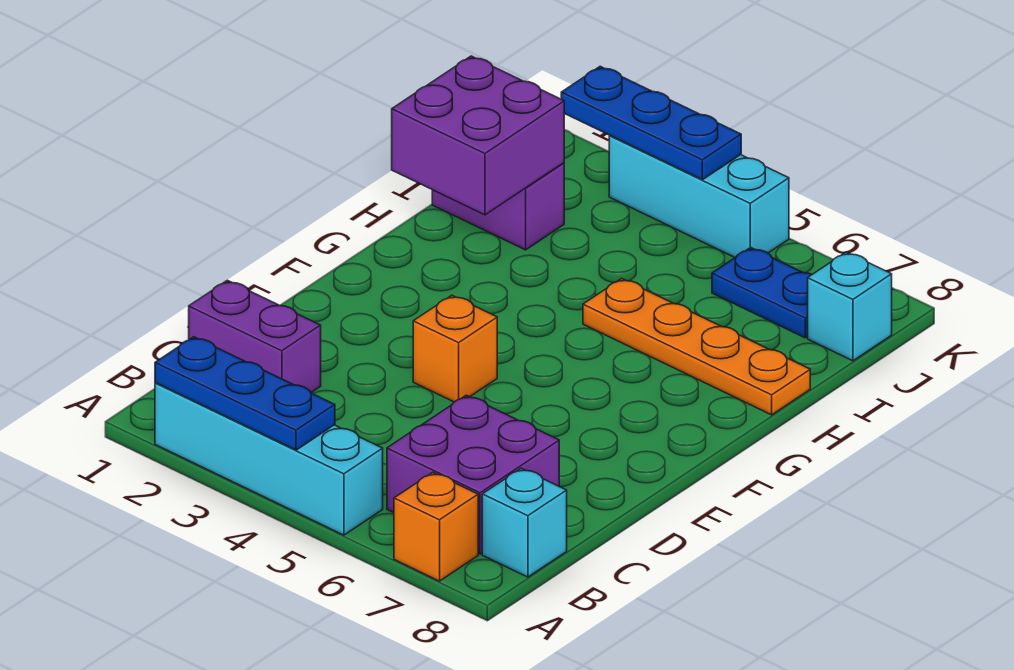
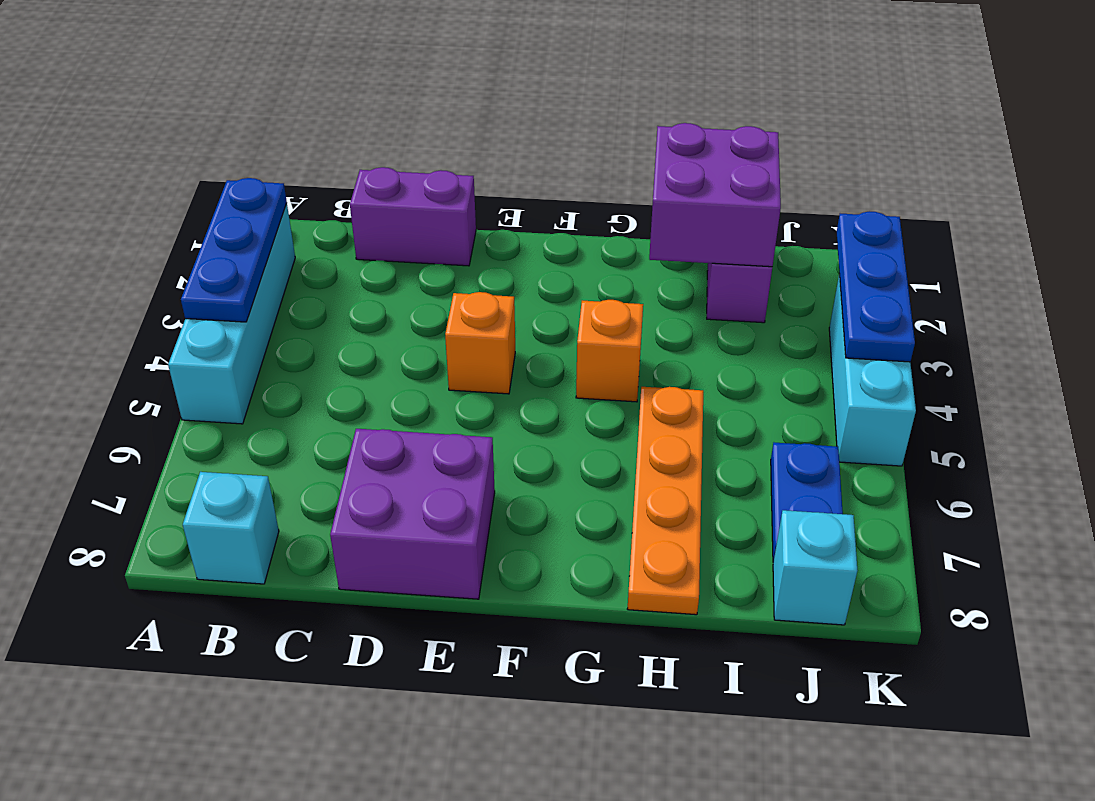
orange brick A7 level 1 -> orange brick G4 level 1
purple brick B6:C7 level 1 -> purple brick D7:E8 level 1
purple brick C1:C2 level 1 -> purple brick C1:D1 level 1

